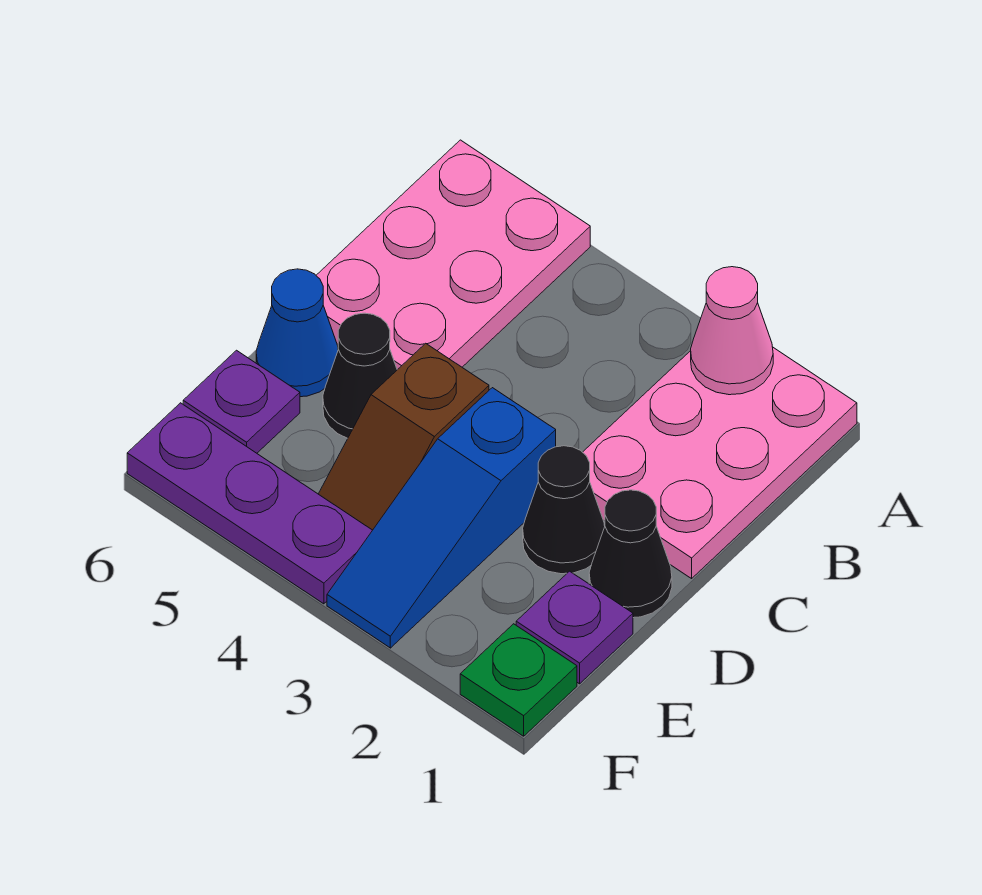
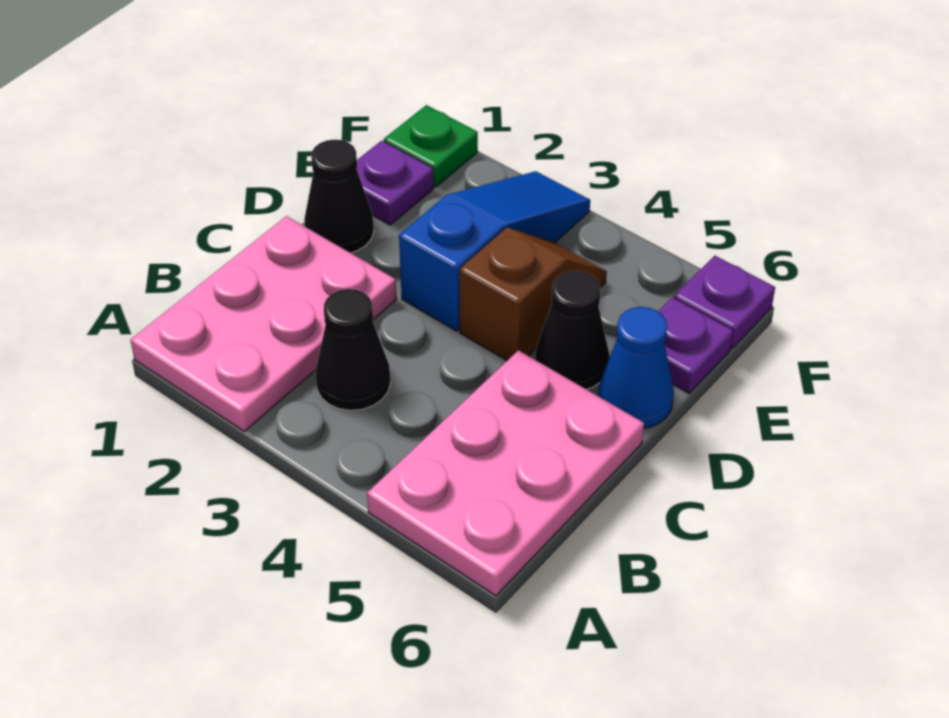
pink cone A2 level 2 -> none
black cone D2 level 1 -> black cone B3 level 1
purple plate F4:F6 level 1 -> purple plate F6 level 1

